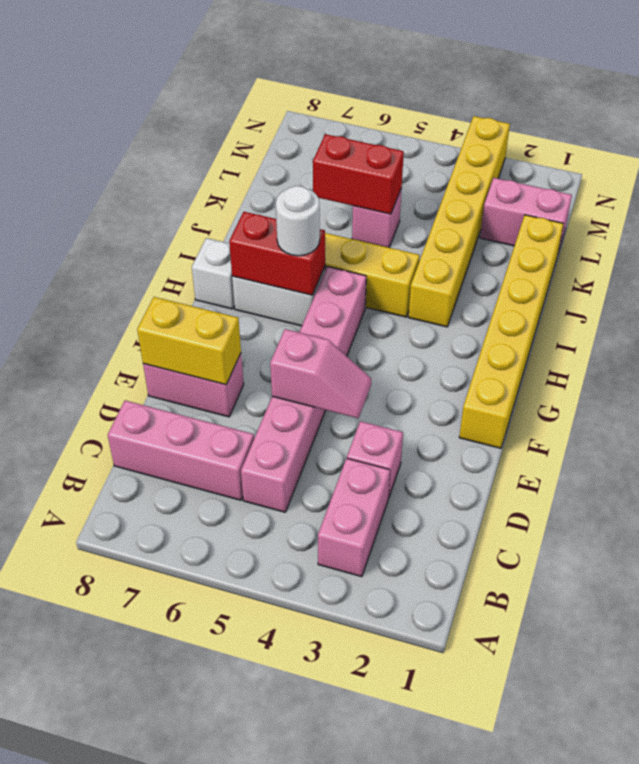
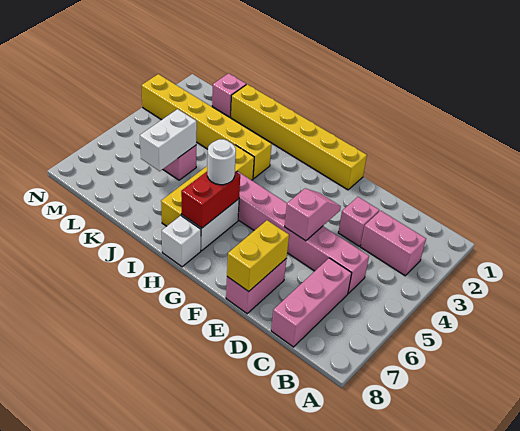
red brick K5:K6 level 2 -> white brick K5:K6 level 2
pink brick L1:L2 level 1 -> pink brick L1 level 1

